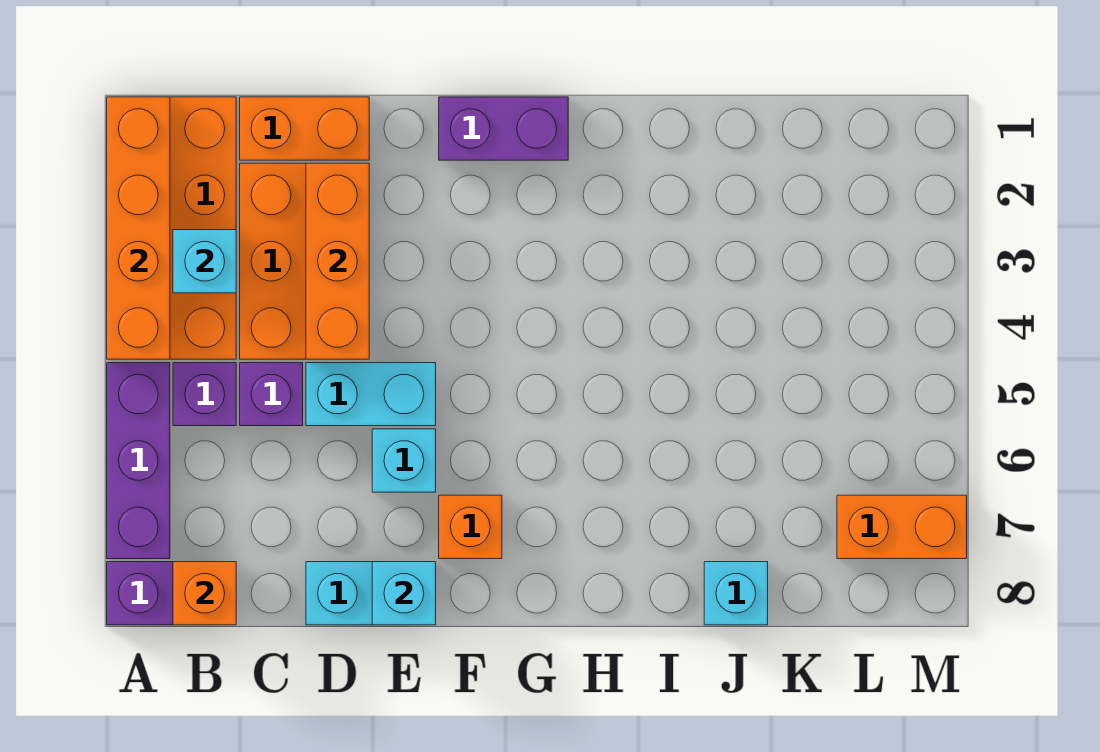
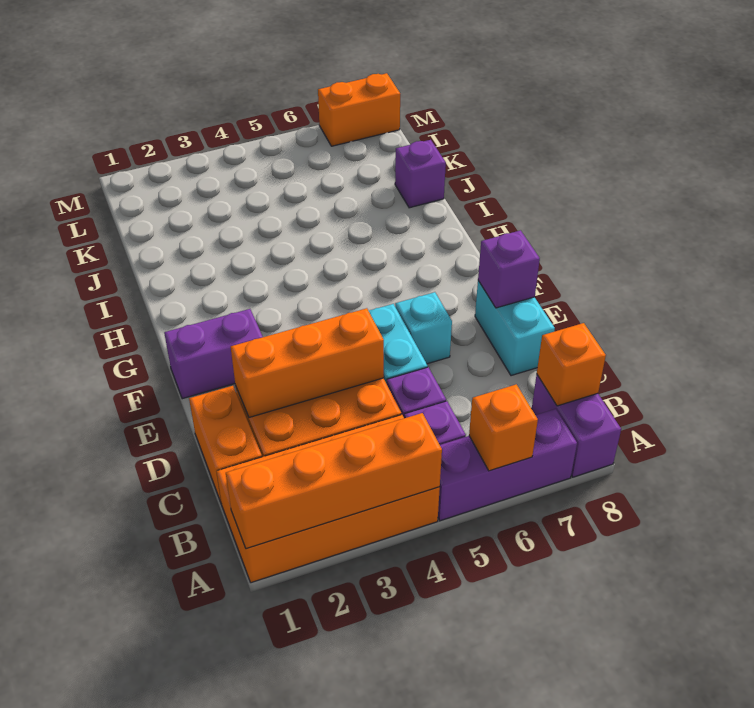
cyan brick B3 level 2 -> none
cyan brick E8 level 2 -> purple brick E8 level 2
purple brick F1:G1 level 1 -> purple brick F1:F2 level 1
orange brick F7 level 1 -> orange brick A6 level 2
cyan brick J8 level 1 -> purple brick J8 level 1
orange brick L7:M7 level 1 -> orange brick M7:M8 level 1

